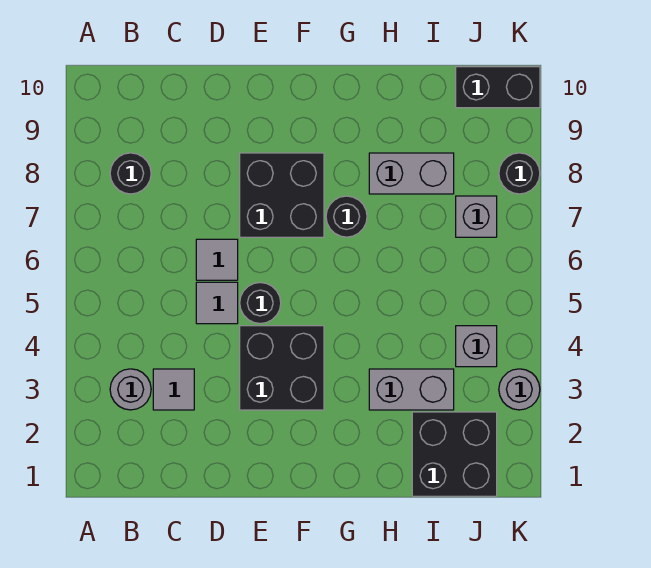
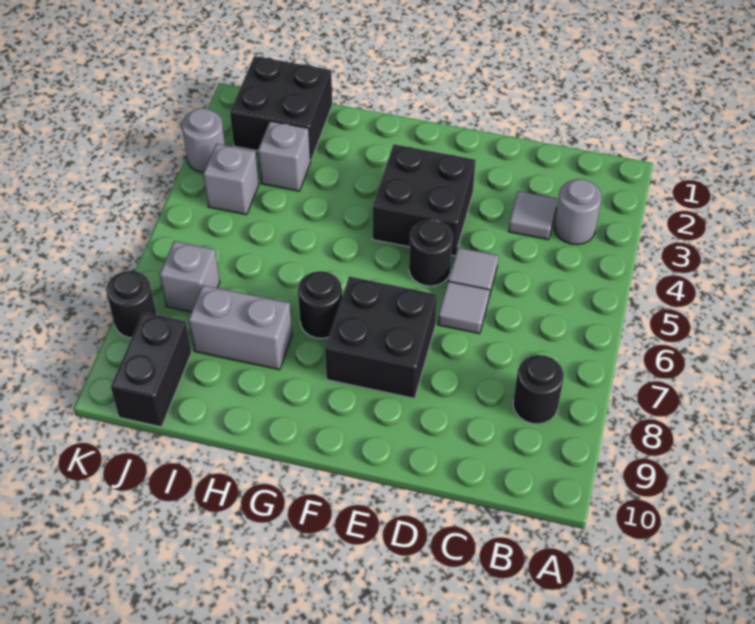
grey brick H3:I3 level 1 -> grey brick I3 level 1
black brick J10:K10 level 1 -> black brick J9:J10 level 1

